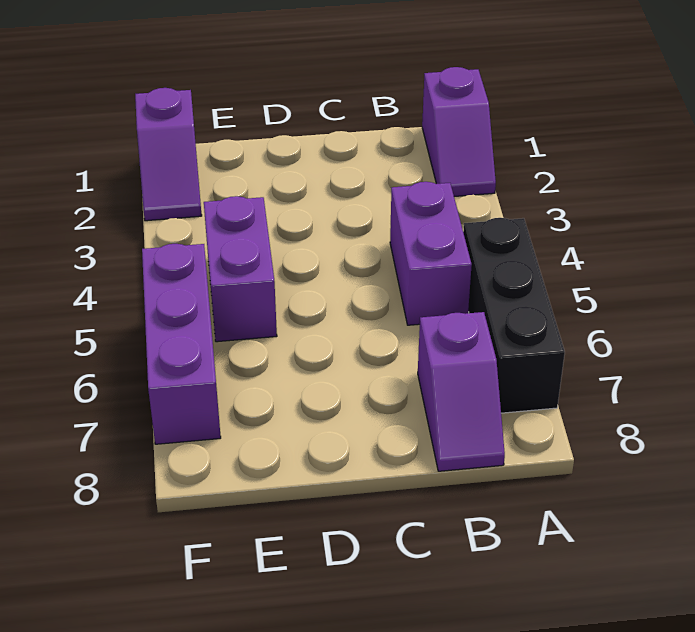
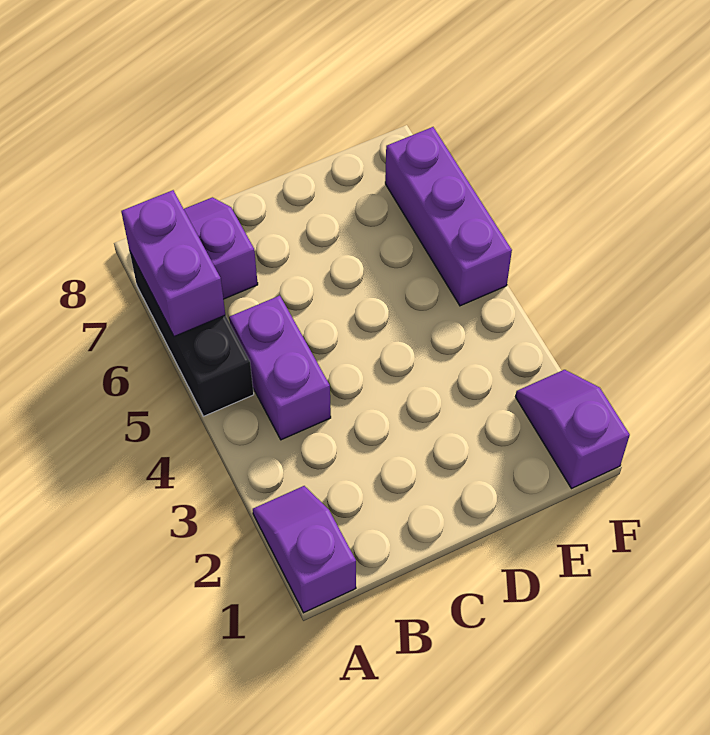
purple brick E4:E5 level 1 -> purple brick A6:A7 level 2

